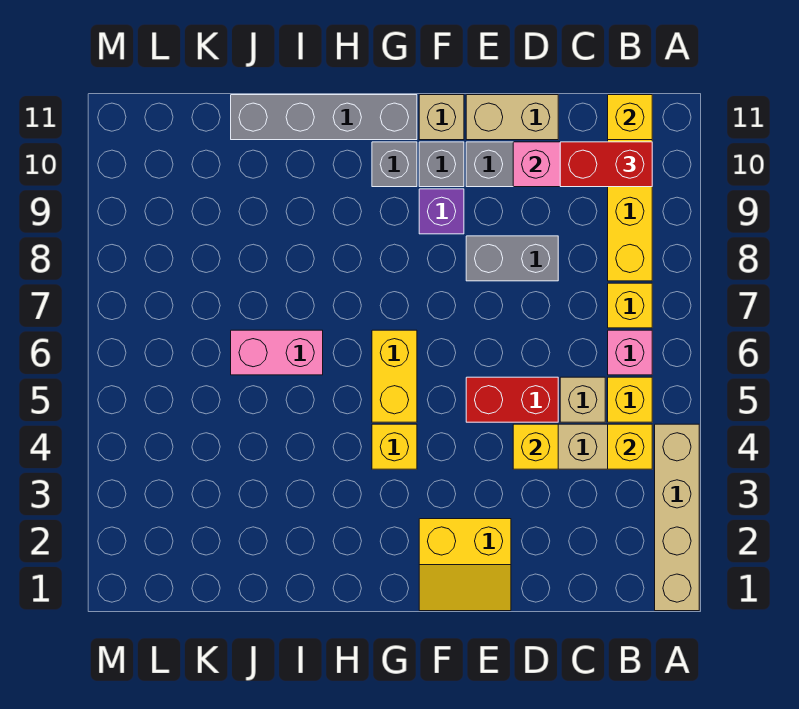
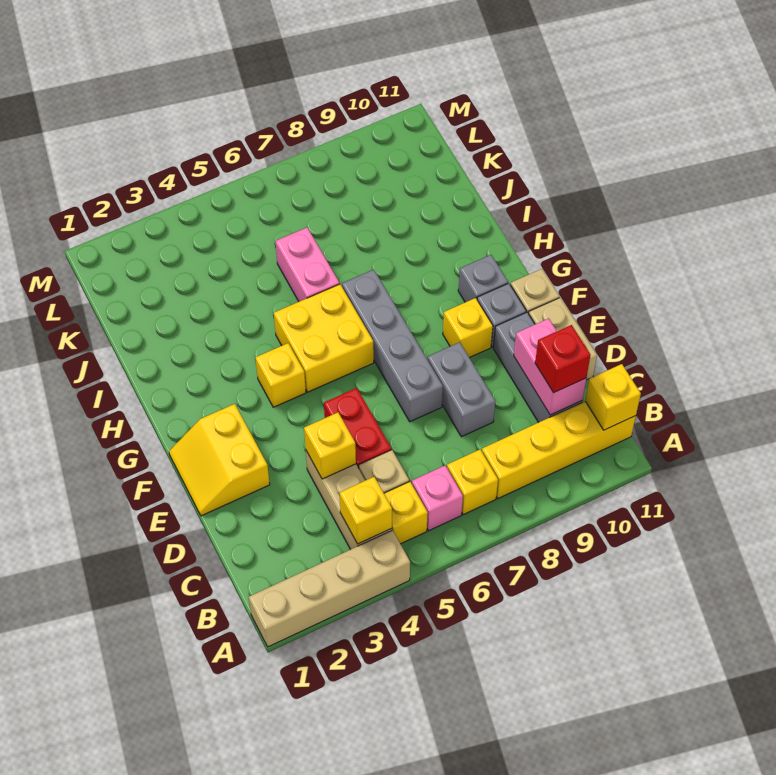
red brick B10:C10 level 3 -> red brick C10 level 3
purple brick F9 level 1 -> yellow brick F9 level 1
yellow brick G5:G6 level 1 -> yellow brick G5:H6 level 1
grey brick G11:J11 level 1 -> grey brick E7:H7 level 1

